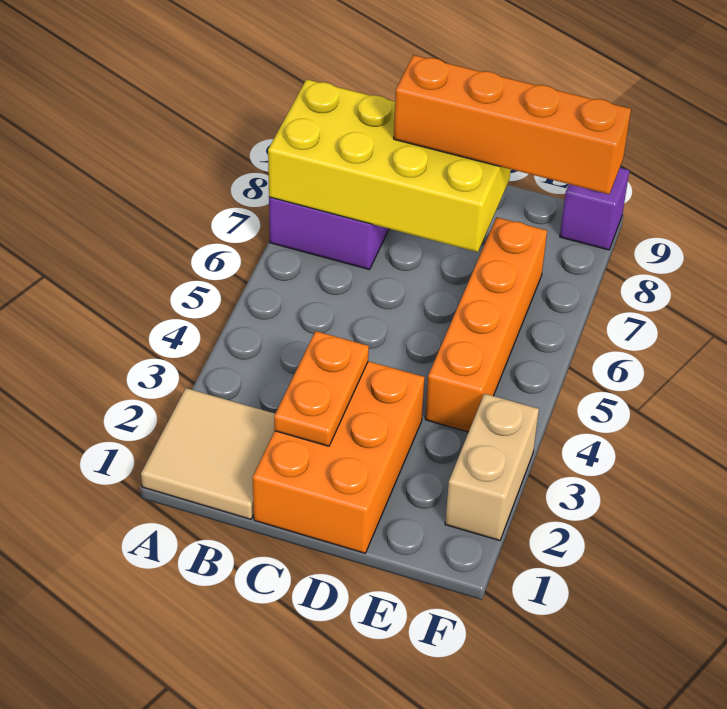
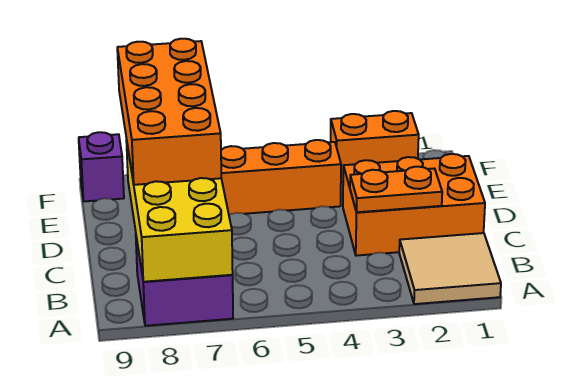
orange brick C8:F8 level 3 -> orange brick C7:F8 level 3
tan brick F2:F3 level 1 -> orange brick F2:F3 level 1

